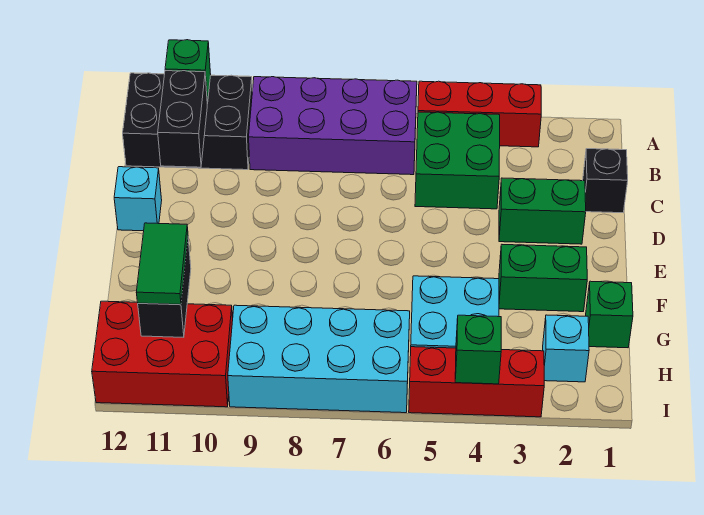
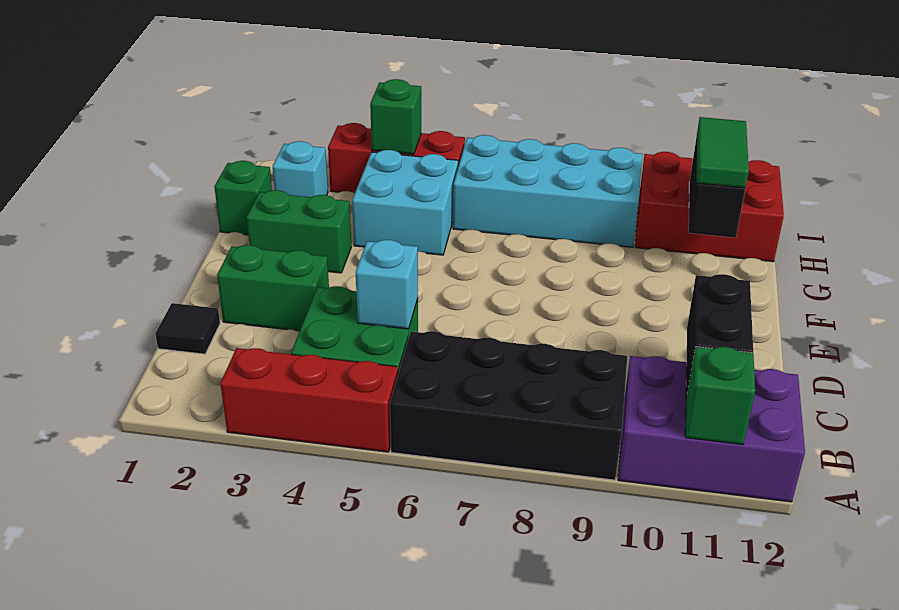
purple brick A6:B9 level 1 -> black brick A6:B9 level 1
black brick A10:B12 level 1 -> purple brick A10:B12 level 1
black brick C1 level 1 -> black tile C1 level 1
cyan brick D12 level 1 -> cyan brick C5 level 2

